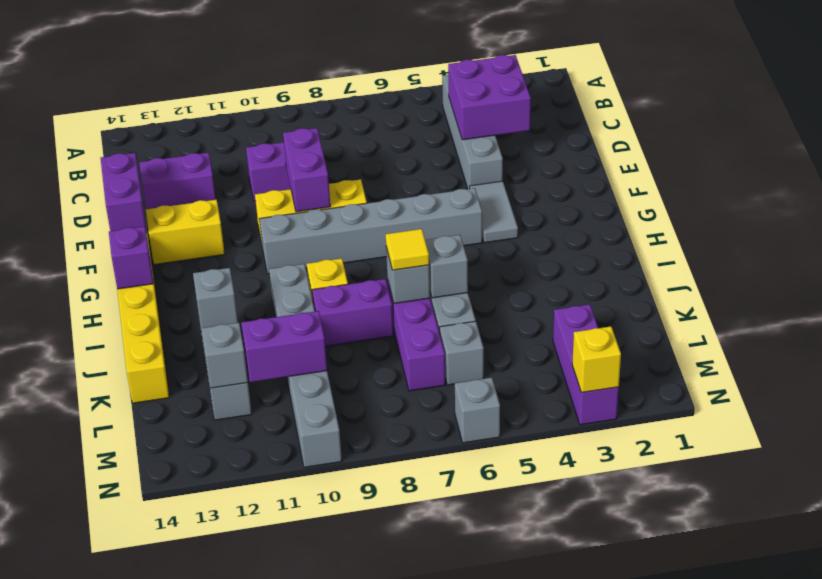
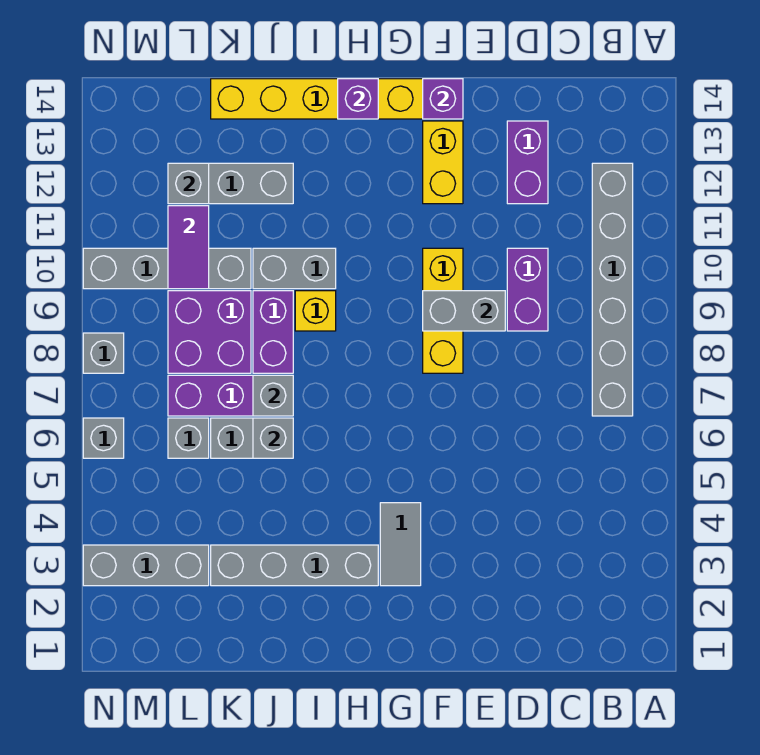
grey brick B4:E4 level 1 -> grey brick H3:K3 level 1
purple brick C3:D4 level 2 -> purple brick K8:L9 level 1
purple brick E9:F9 level 2 -> grey brick E9:F9 level 2
purple brick E14:F14 level 2 -> purple brick F14 level 2
grey tile F4:G4 level 1 -> grey tile G3:G4 level 1
grey brick G5:G10 level 1 -> grey brick B7:B12 level 1
yellow tile J7 level 3 -> none
grey brick J12 level 2 -> grey brick N8 level 1
purple brick L3:N3 level 1 -> grey brick L3:N3 level 1
purple brick L10:L11 level 2 -> purple tile L10:L11 level 2
yellow brick N3 level 2 -> none

